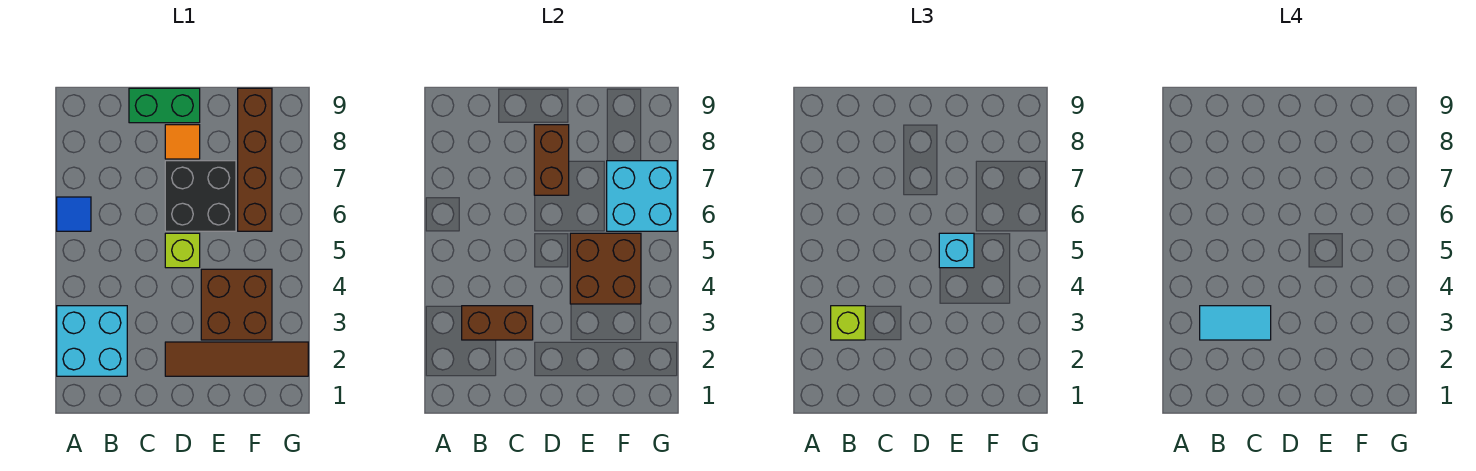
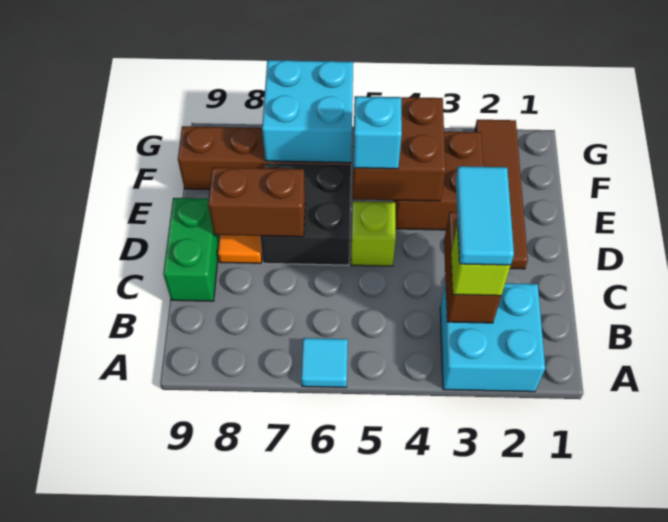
blue tile A6 level 1 -> cyan tile A6 level 1

